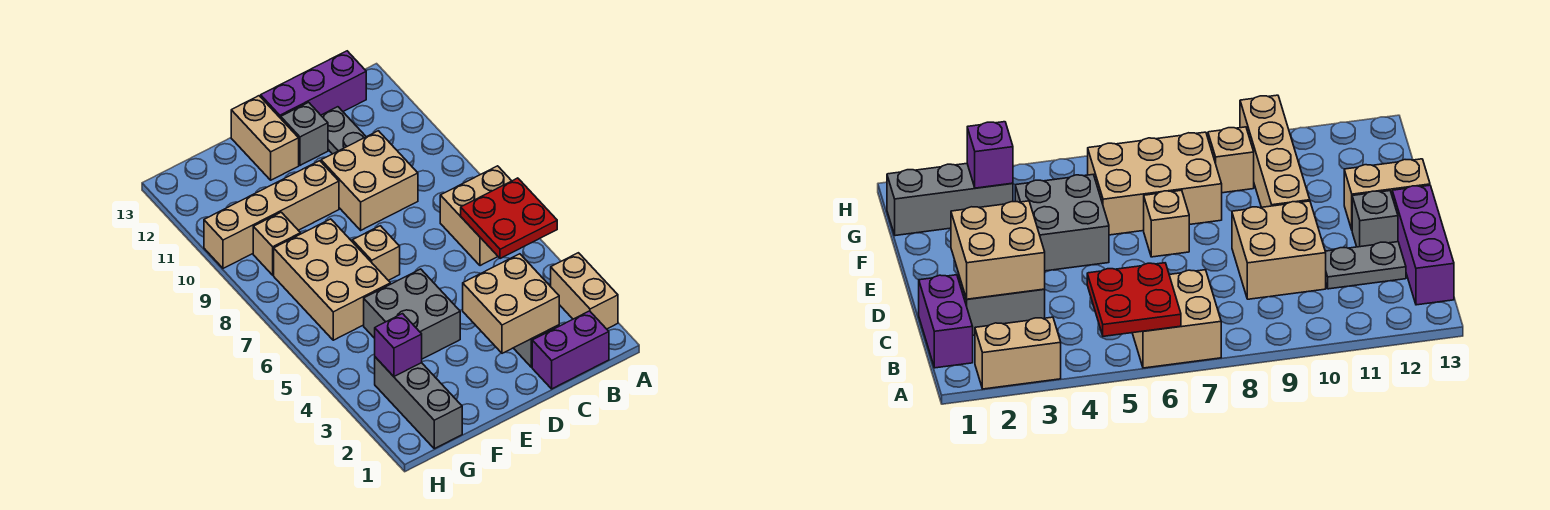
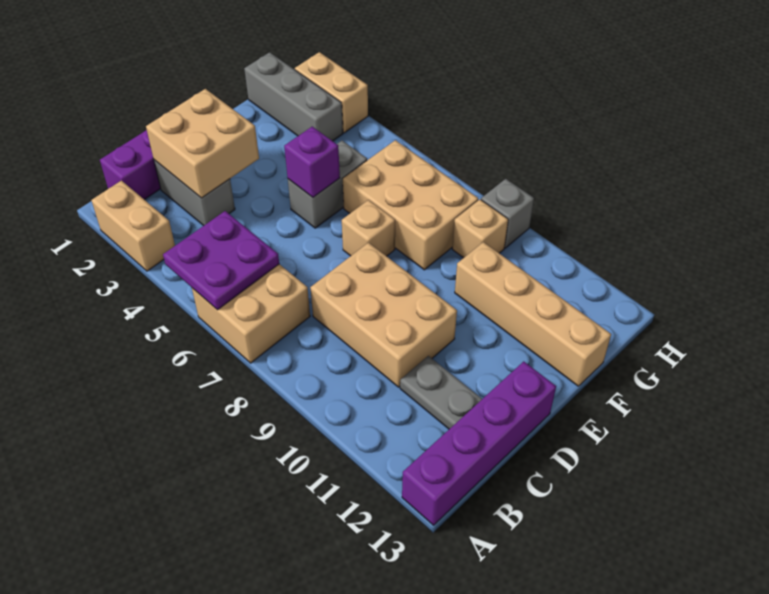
red plate A5:B6 level 2 -> purple plate A5:B6 level 2
purple brick B13:D13 level 1 -> purple brick A13:D13 level 1
tan brick C9:D10 level 1 -> tan brick C8:D10 level 1
grey brick D12 level 1 -> grey brick H9 level 1
grey brick E4:F5 level 1 -> grey brick E5:F5 level 1
tan brick E10:H10 level 1 -> tan brick F10:F13 level 1
tan brick E12:E13 level 1 -> tan brick H2:H3 level 1
purple brick G3 level 2 -> purple brick E5 level 2

